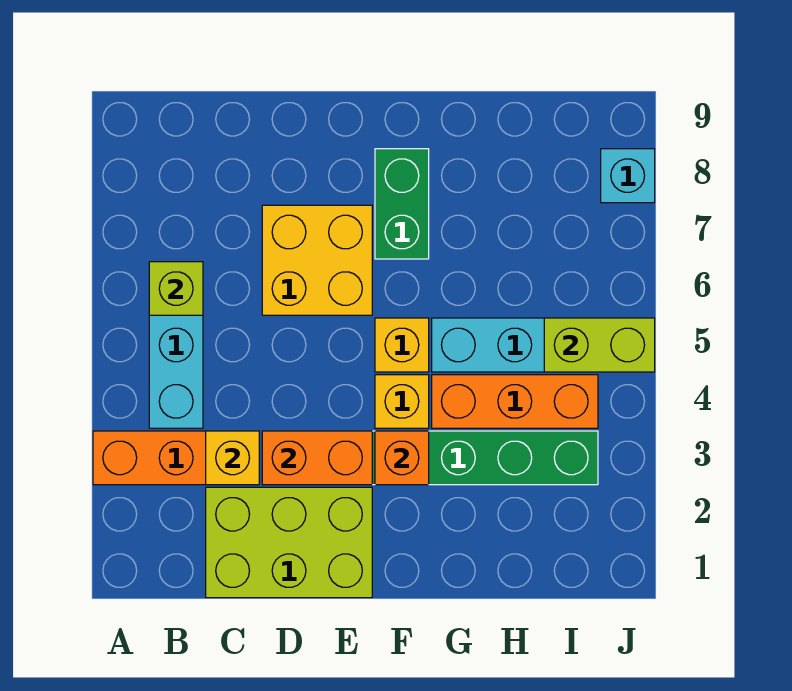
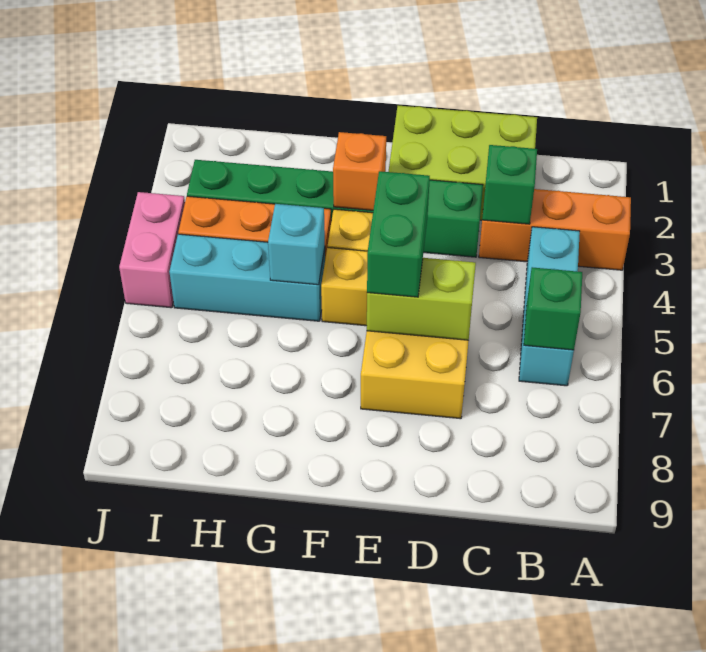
lime brick B6 level 2 -> green brick B6 level 2
yellow brick C3 level 2 -> green brick C3 level 2
orange brick D3:E3 level 2 -> none
green brick F7:F8 level 1 -> green brick E5:E6 level 3
lime brick I5:J5 level 2 -> lime brick D6:E6 level 2
none -> pink brick J4:J5 level 1
cyan brick J8 level 1 -> cyan brick G5 level 2

